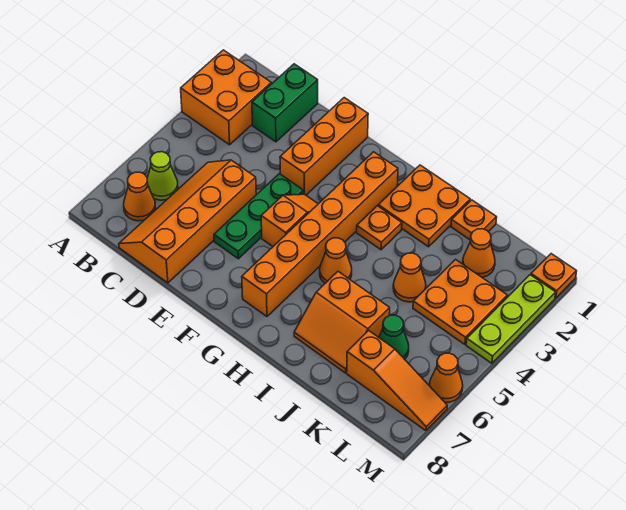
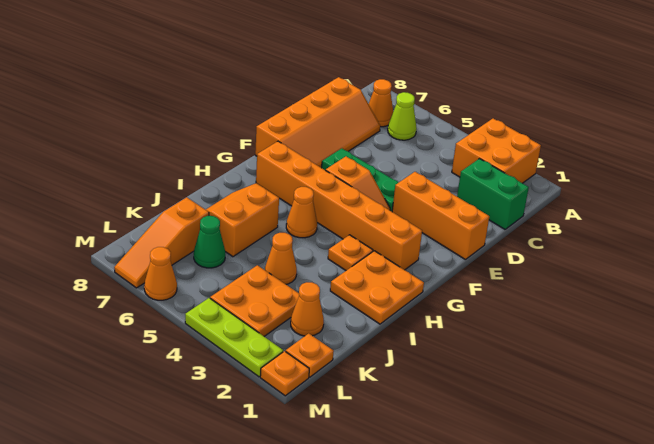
orange slope C5:D8 level 1 top D -> orange slope C7:F8 level 1 top 8
orange plate J1 level 1 -> orange plate L1 level 1

